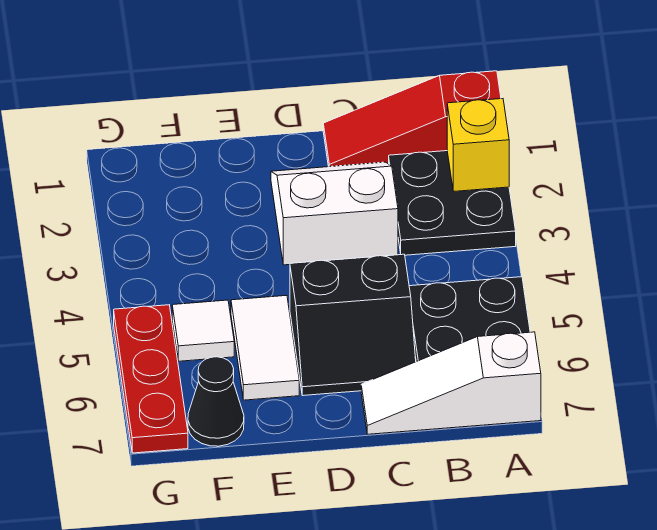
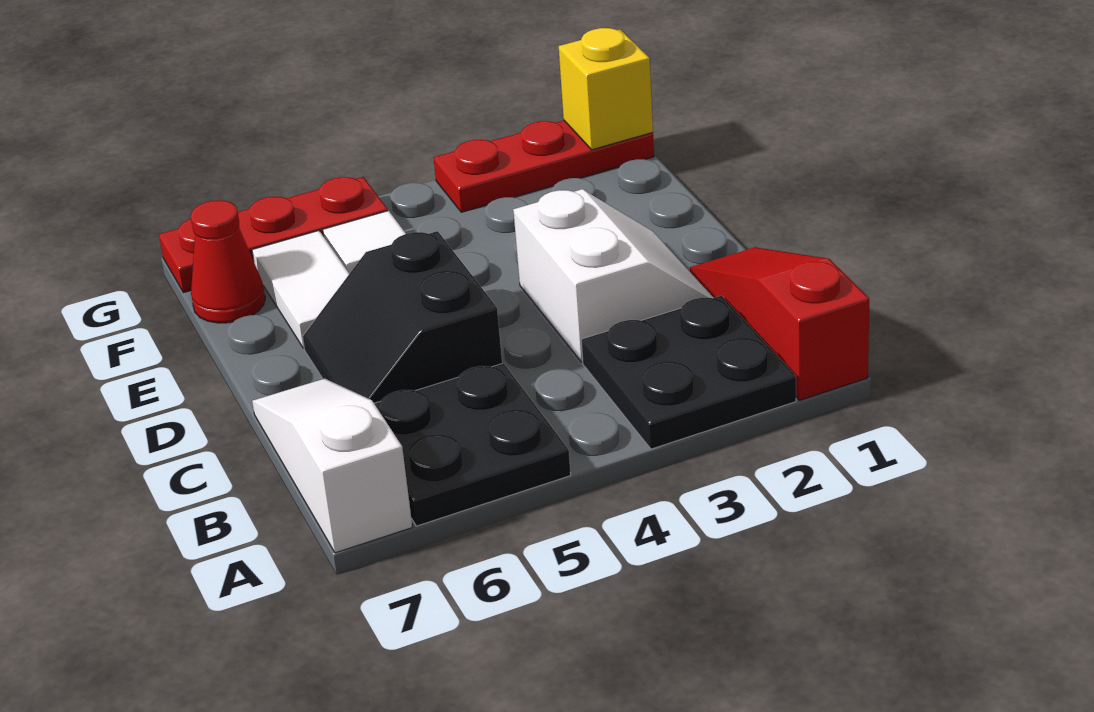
yellow brick A2 level 2 -> yellow brick G1 level 2
white tile E5:E6 level 1 -> white tile E6:F6 level 1
black cone F7 level 1 -> red cone F7 level 1
none -> red plate G1:G3 level 1

